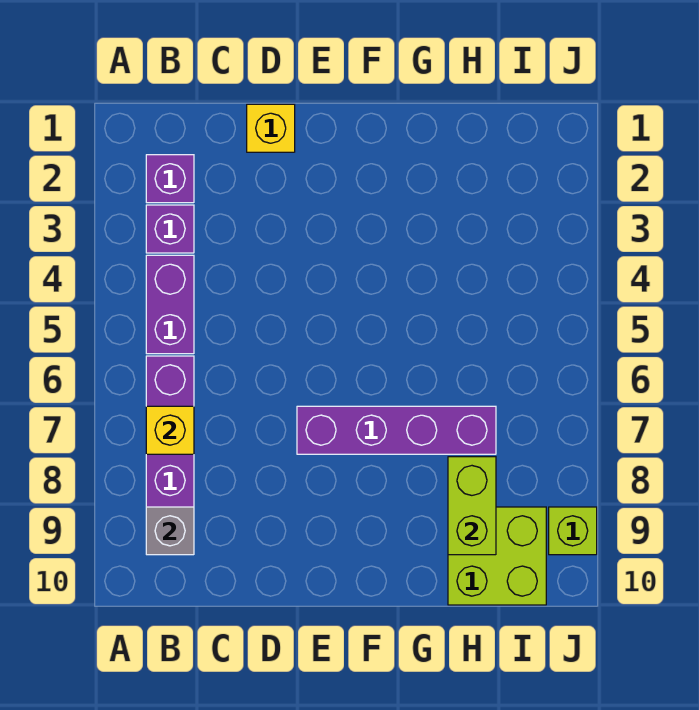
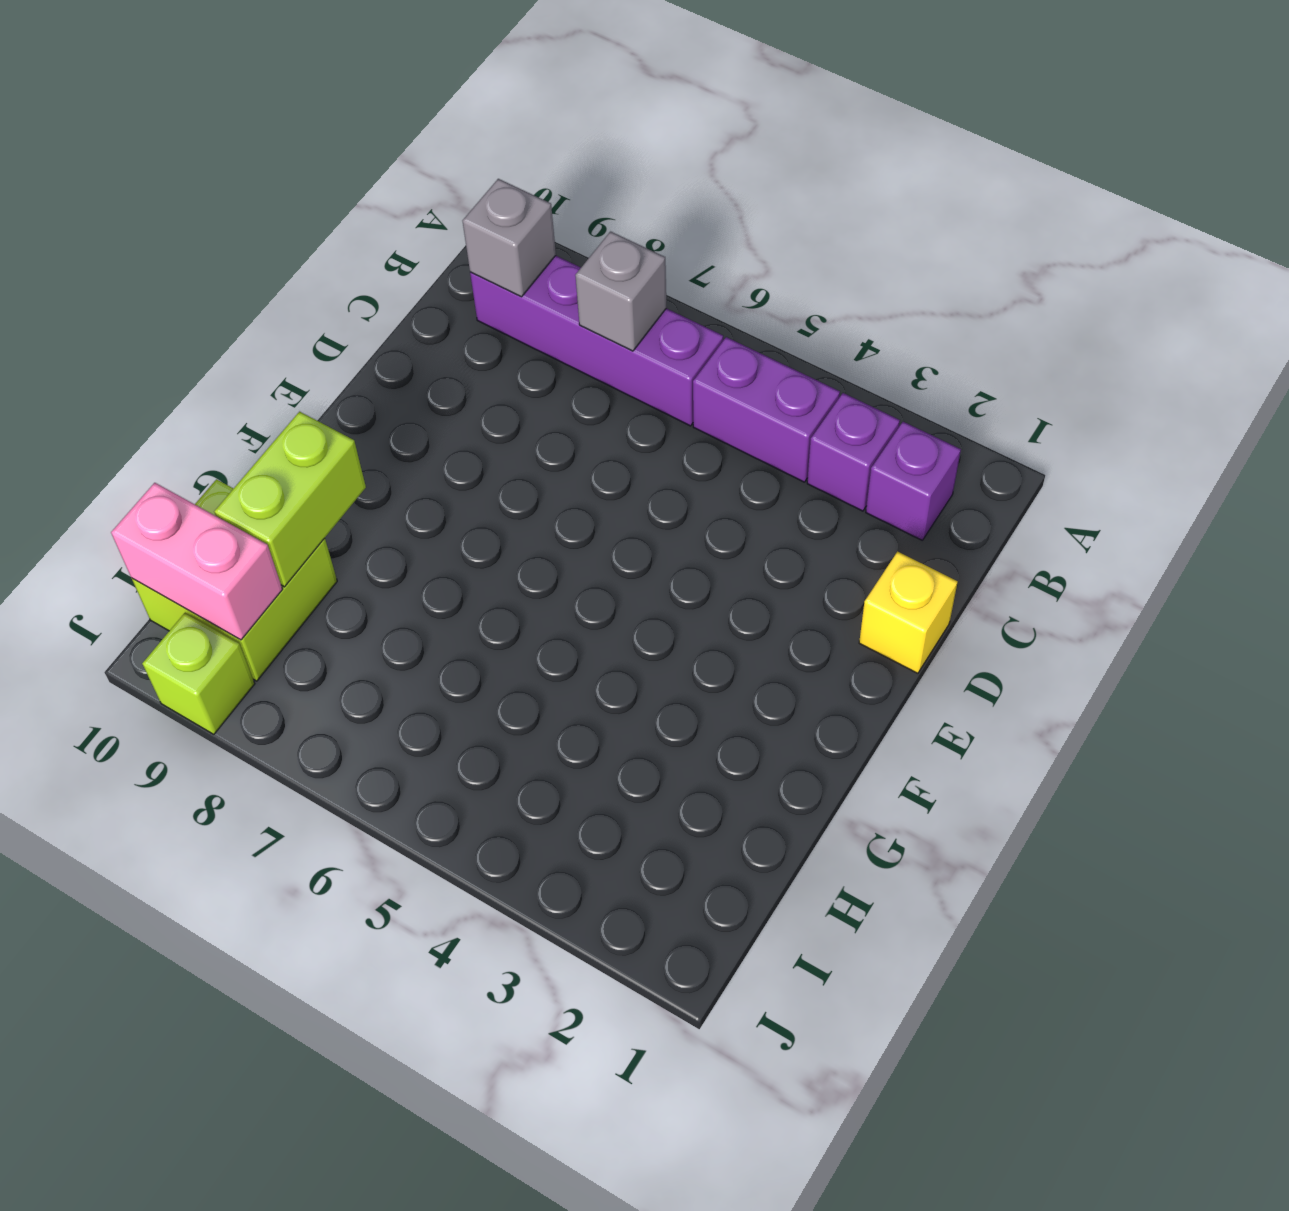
yellow brick B7 level 2 -> grey brick B7 level 2
purple brick E7:H7 level 1 -> none
lime brick H8:H9 level 2 -> lime brick G9:H9 level 2
none -> pink brick I9:I10 level 2

